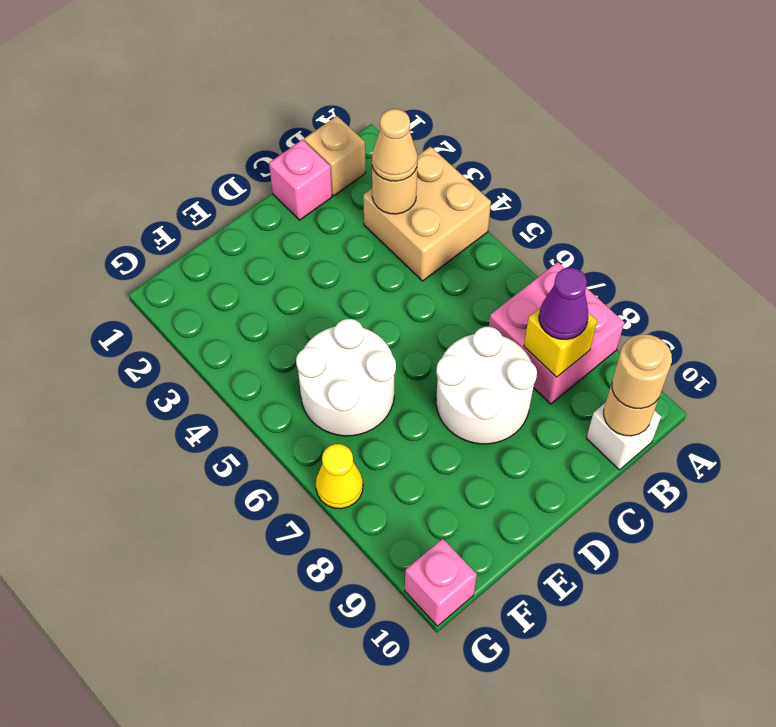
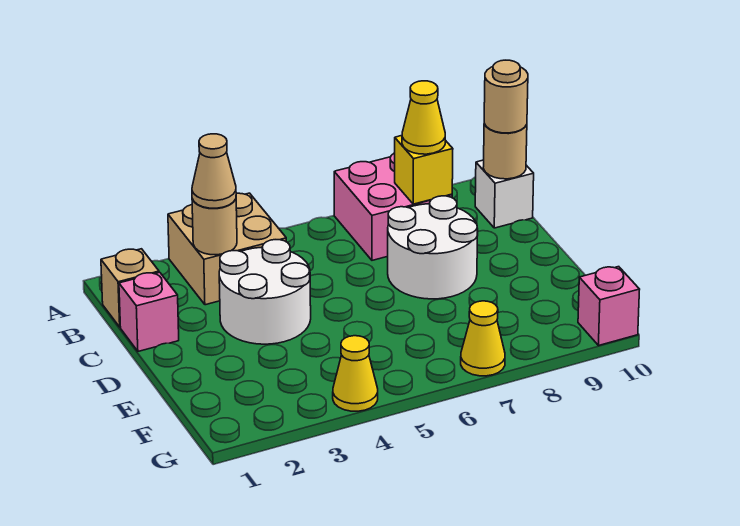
purple cone B8 level 3 -> yellow cone B8 level 3
white round brick E5:F6 level 1 -> white round brick C3:D4 level 1
none -> yellow cone G4 level 1

